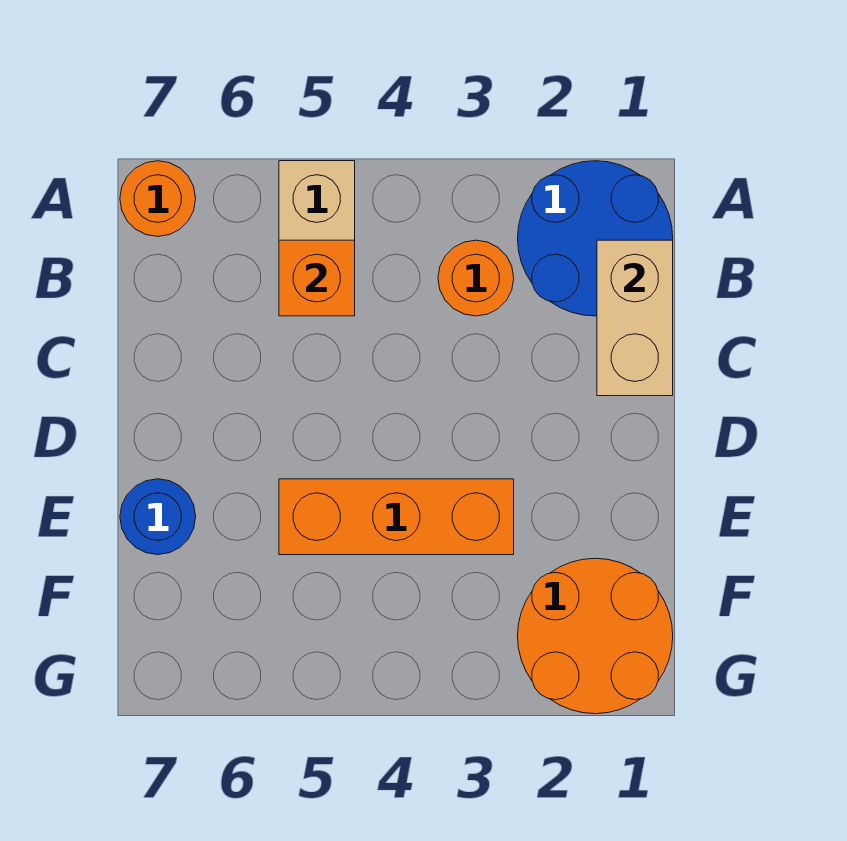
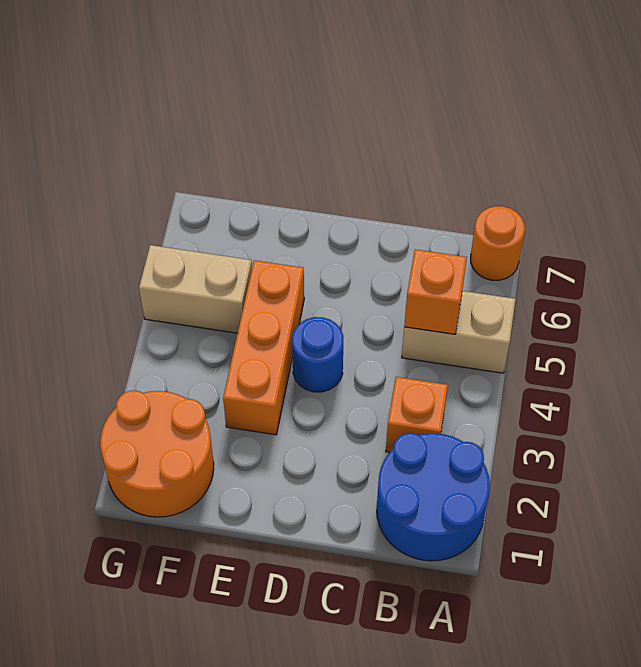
tan brick B1:C1 level 2 -> tan brick F5:G5 level 1
orange round brick B3 level 1 -> orange brick B3 level 1
blue round brick E7 level 1 -> blue round brick D4 level 1

